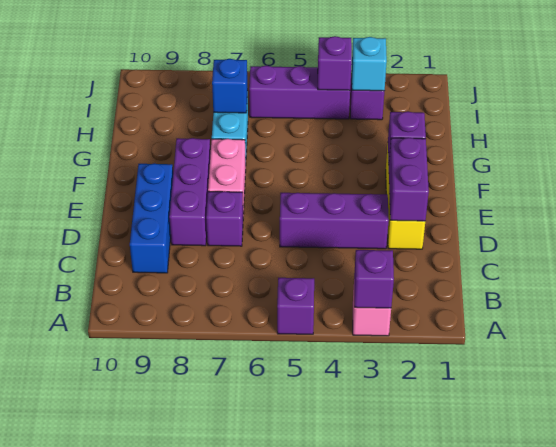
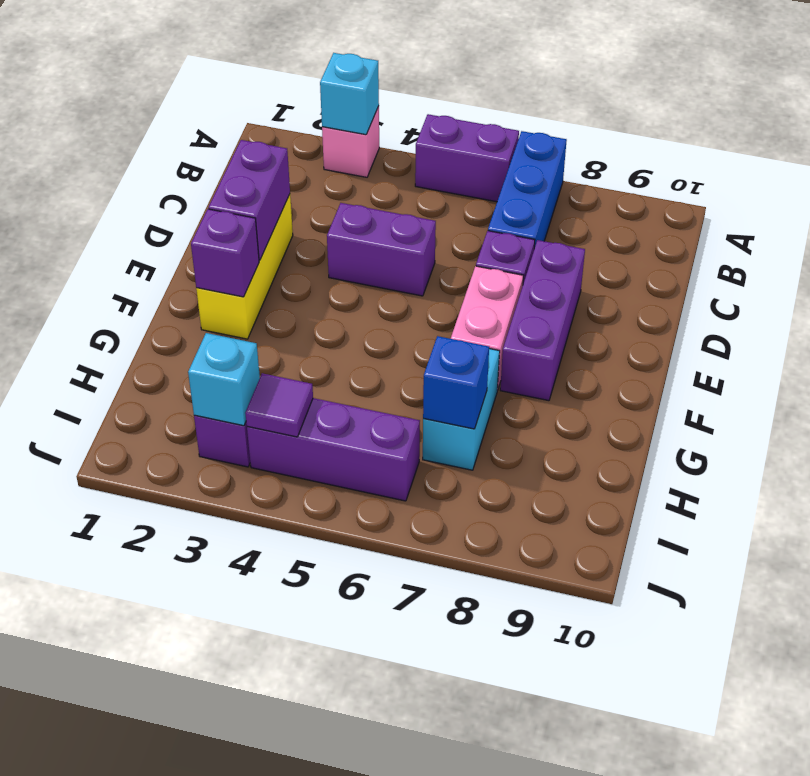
purple brick A3 level 2 -> cyan brick A3 level 2
purple brick A5 level 1 -> purple brick A5:A6 level 1
blue brick C9:E9 level 1 -> blue brick A7:C7 level 1
purple brick D3:D5 level 1 -> purple brick D4:D5 level 1
purple brick I4 level 2 -> purple tile I4 level 2

